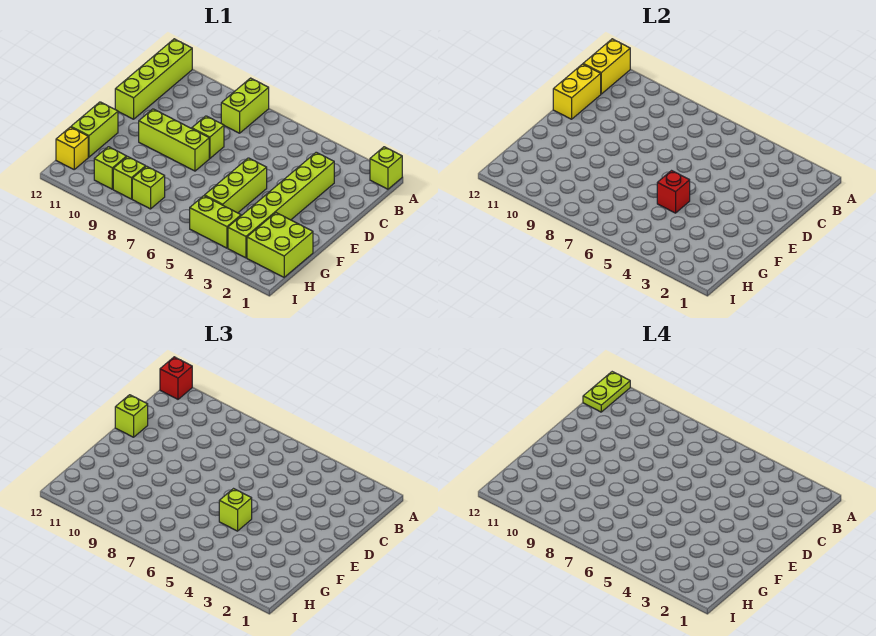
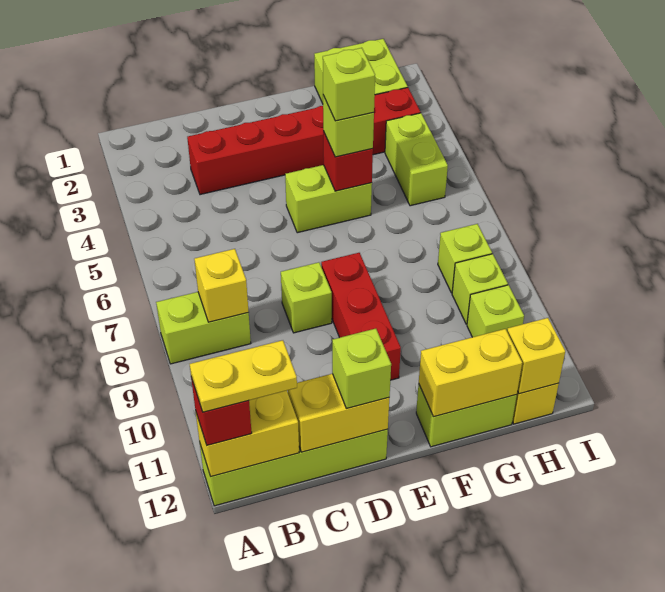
lime brick A1 level 1 -> lime brick F5 level 4
lime plate A12:B12 level 4 -> yellow plate A12:B12 level 4
none -> yellow brick B8 level 2
lime brick C3:H3 level 1 -> red brick C3:H3 level 1
lime brick E5:G5 level 1 -> lime brick E5:F5 level 1
lime brick E8:E10 level 1 -> red brick E8:E10 level 1
none -> yellow brick F12:G12 level 2
none -> yellow brick H12 level 2

